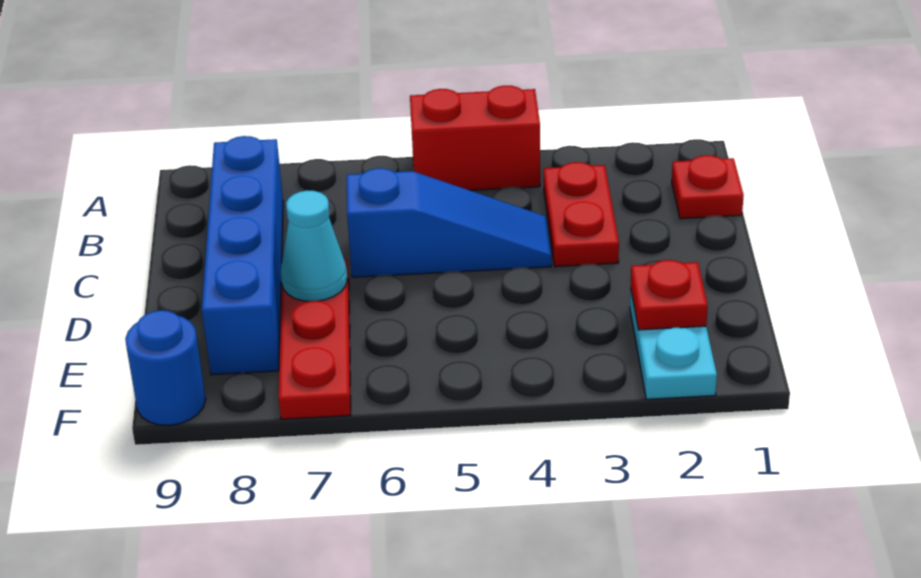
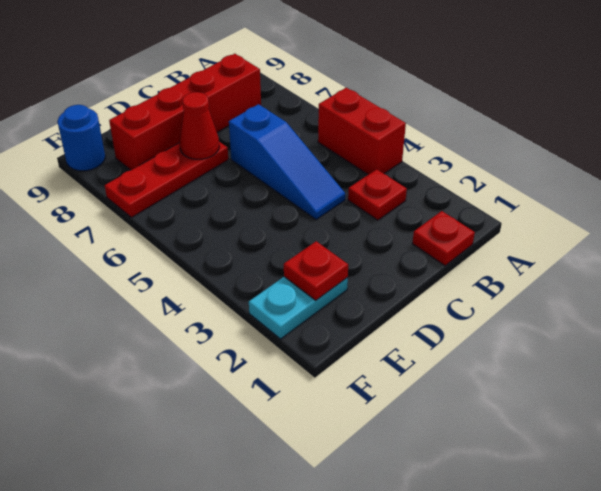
red plate B3:C3 level 1 -> red plate B3 level 1
blue brick B8:E8 level 1 -> red brick B8:E8 level 1
cyan cone D7 level 2 -> red cone D7 level 2

